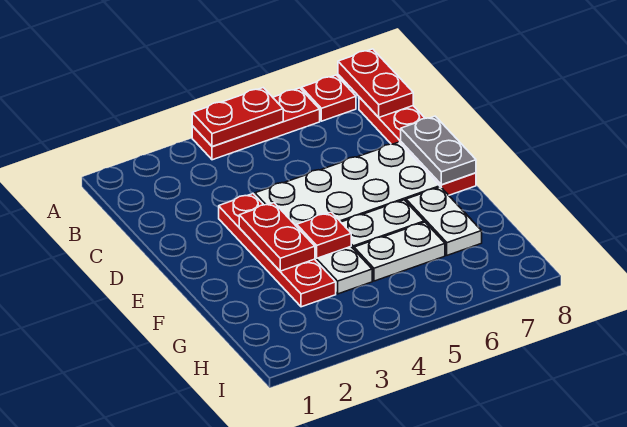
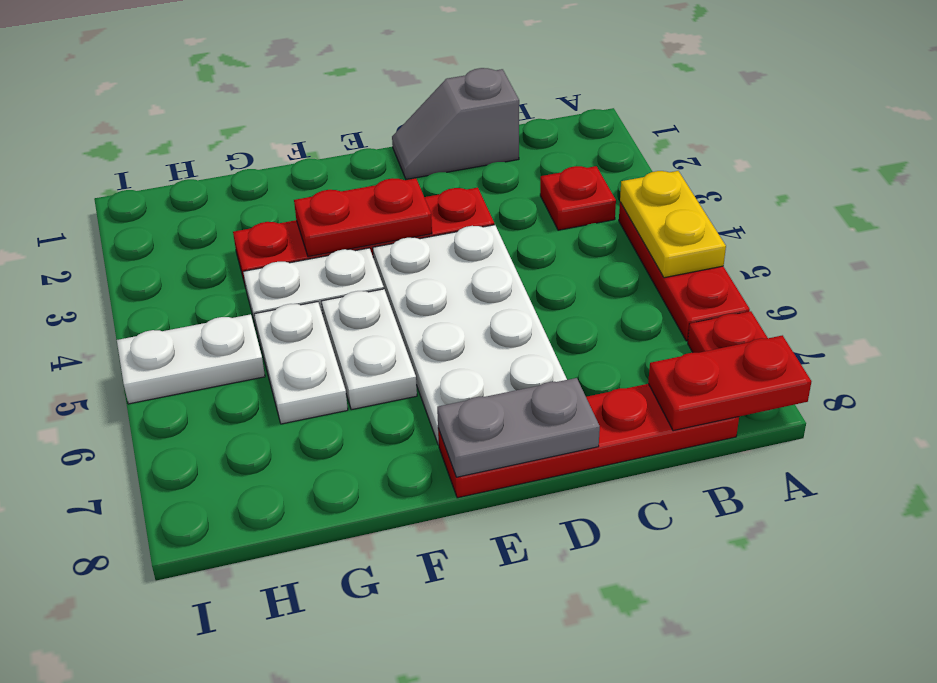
red plate A4:A5 level 2 -> yellow plate A4:A5 level 2
none -> grey slope C1:D1 level 1 top C
red plate F4 level 2 -> red plate B3 level 1
white plate F7:G7 level 1 -> white plate H5:I5 level 1

